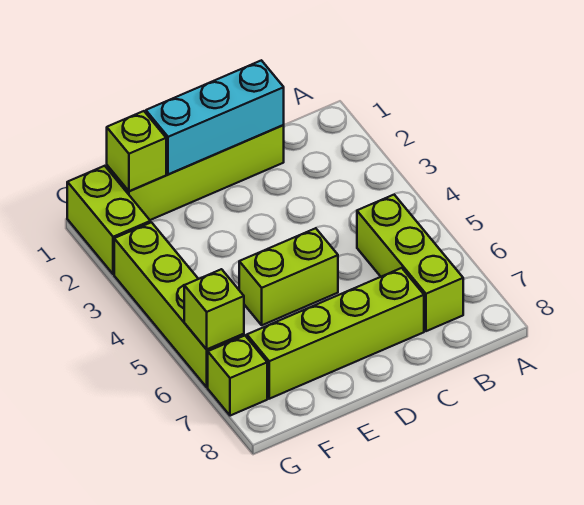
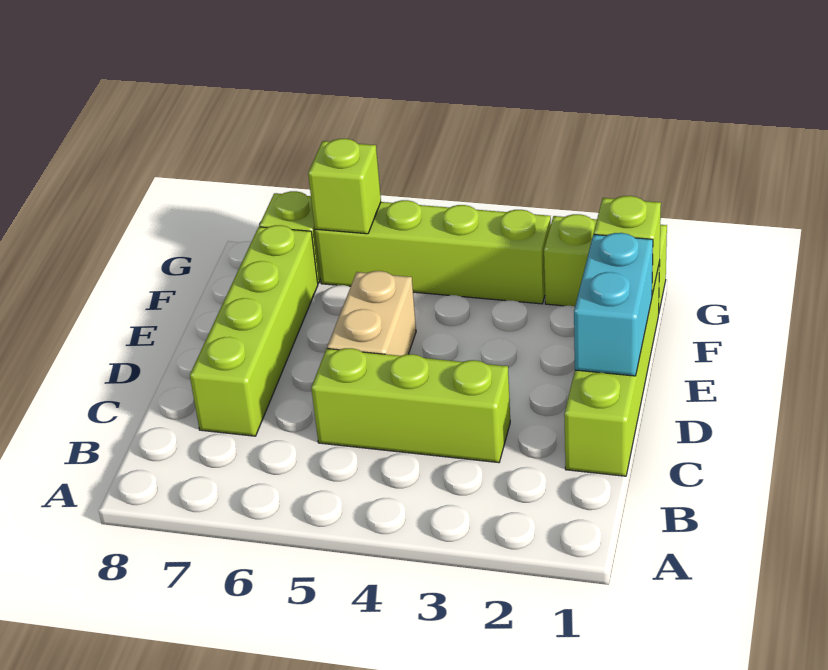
lime brick B5:B7 level 1 -> lime brick C3:C5 level 1
cyan brick C1:E1 level 2 -> cyan brick D1:E1 level 2
lime brick D5:E5 level 1 -> tan brick D5:E5 level 1

